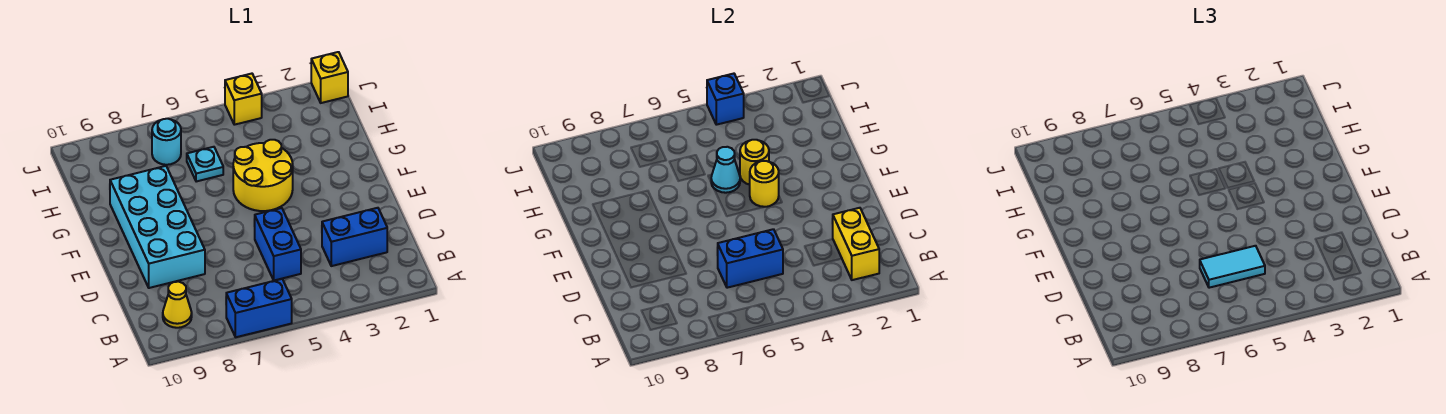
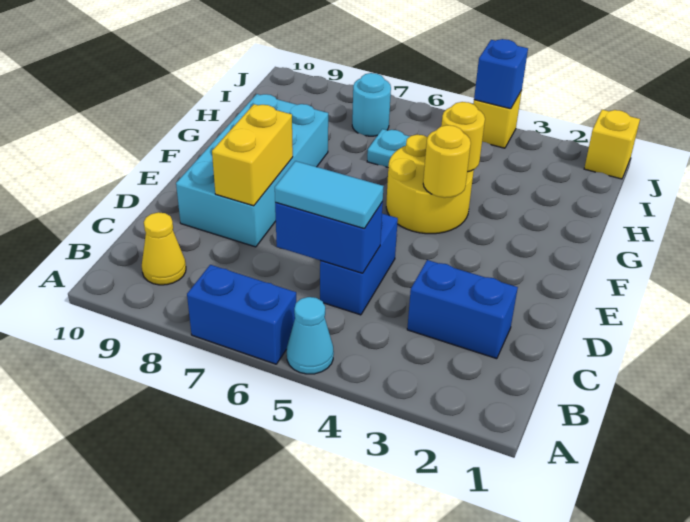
yellow brick B2:C2 level 2 -> yellow brick D8:E8 level 2
cyan cone G5 level 2 -> cyan cone A5 level 1

